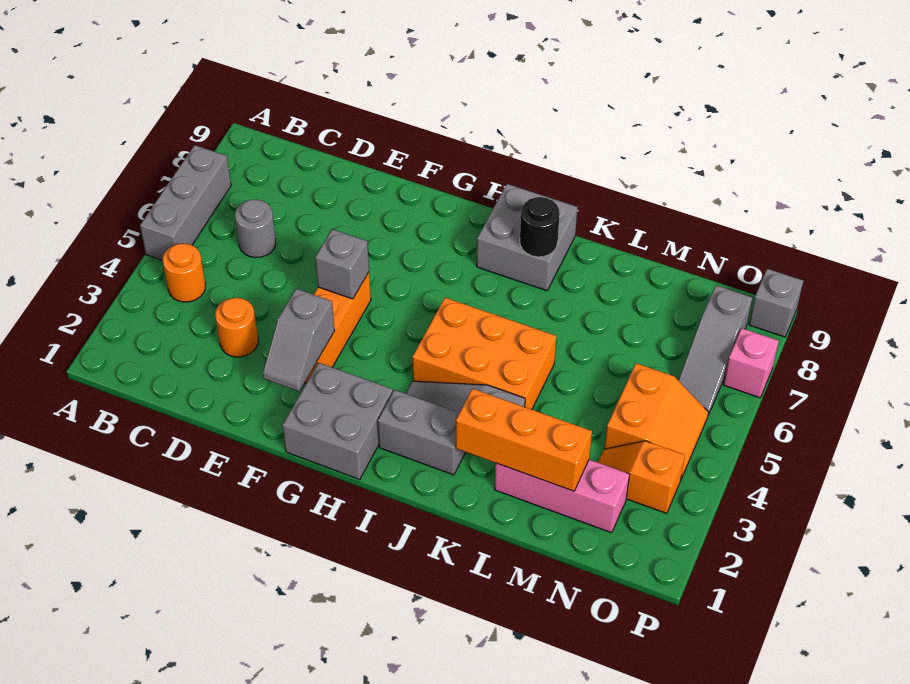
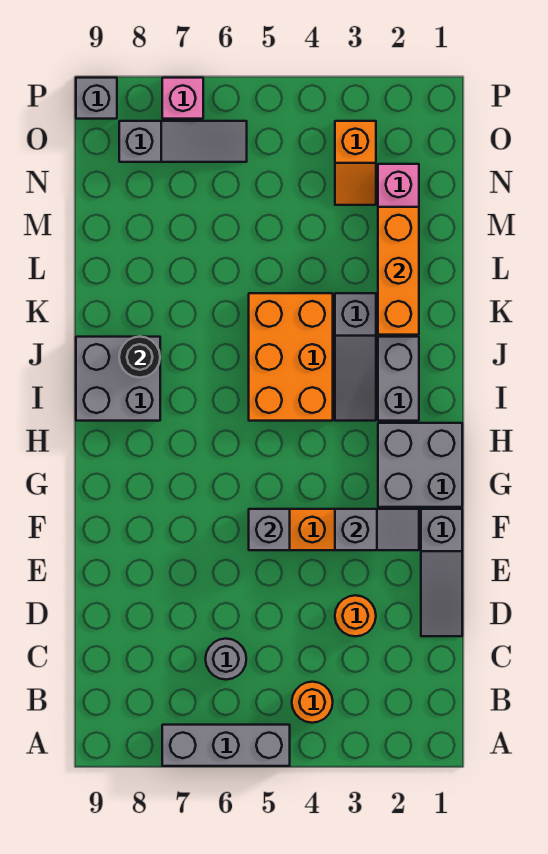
none -> grey slope D1:F1 level 1 top F
orange slope N4:O5 level 1 top N -> none

